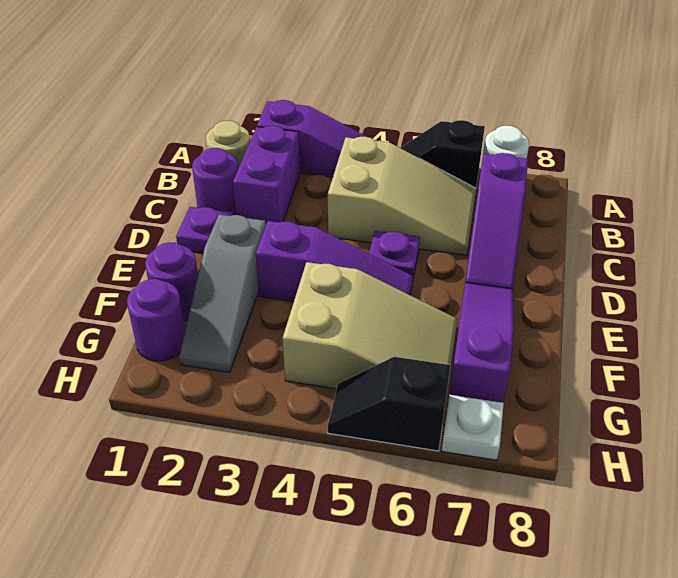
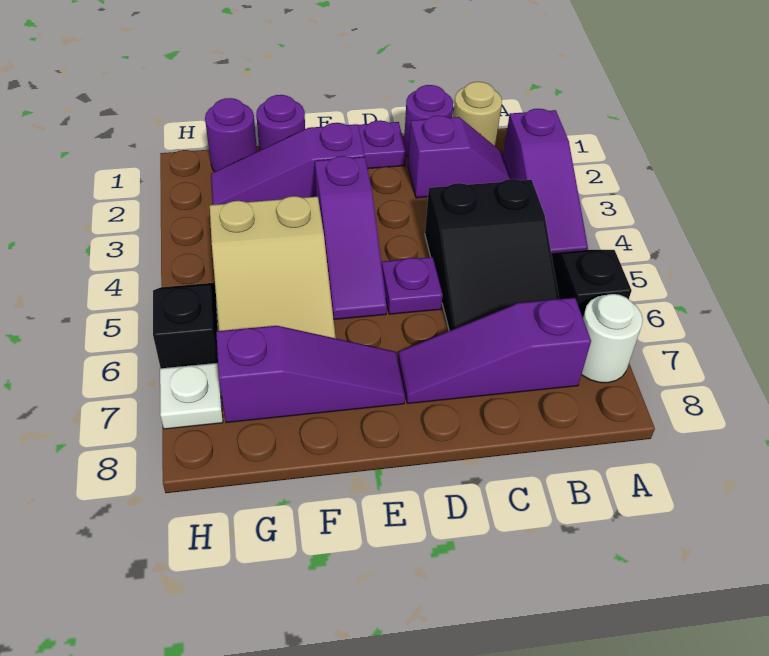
purple brick B2:C2 level 1 -> purple slope B2:C2 level 1 top C
tan slope B4:C6 level 1 top 4 -> black slope B4:C6 level 1 top 4
grey slope E2:G2 level 1 top E -> purple slope E2:G2 level 1 top E

